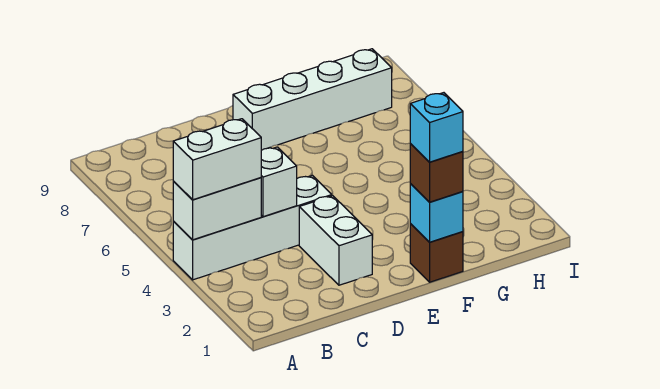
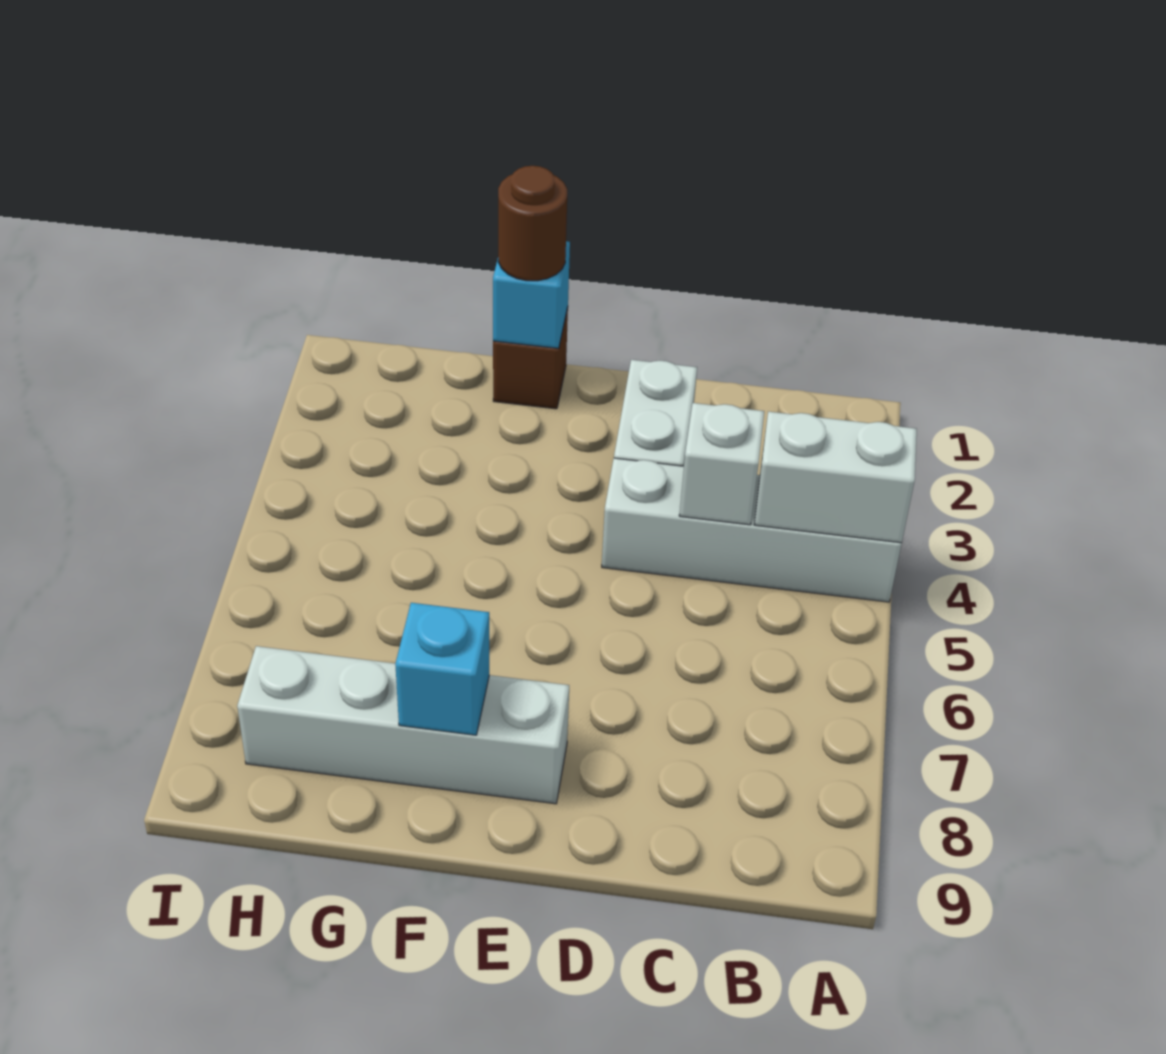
white brick A4:B4 level 3 -> none
brown brick F1 level 3 -> brown round brick F1 level 3
cyan brick F1 level 4 -> cyan brick F8 level 2

